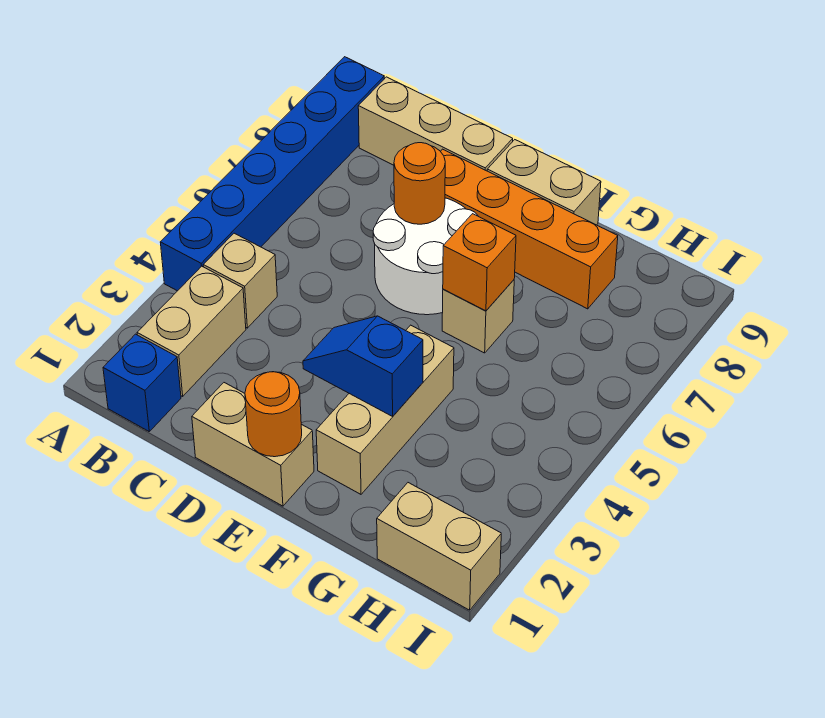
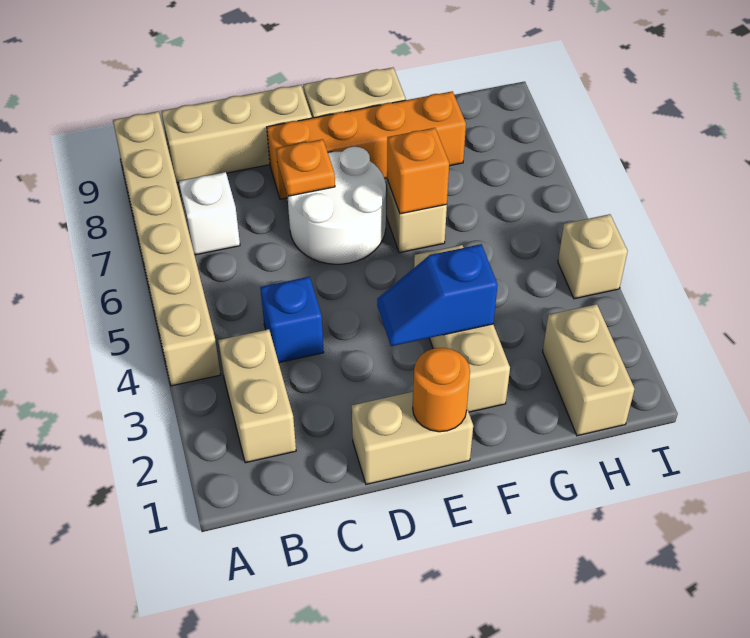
blue brick A4:A9 level 1 -> tan brick A4:A9 level 1
blue brick B1 level 1 -> blue brick C4 level 1
tan brick B4 level 1 -> tan brick I4 level 1
none -> white brick B7 level 1
orange round brick D7 level 2 -> orange plate D7 level 2
tan brick H1:I1 level 1 -> tan brick H1:H2 level 1

